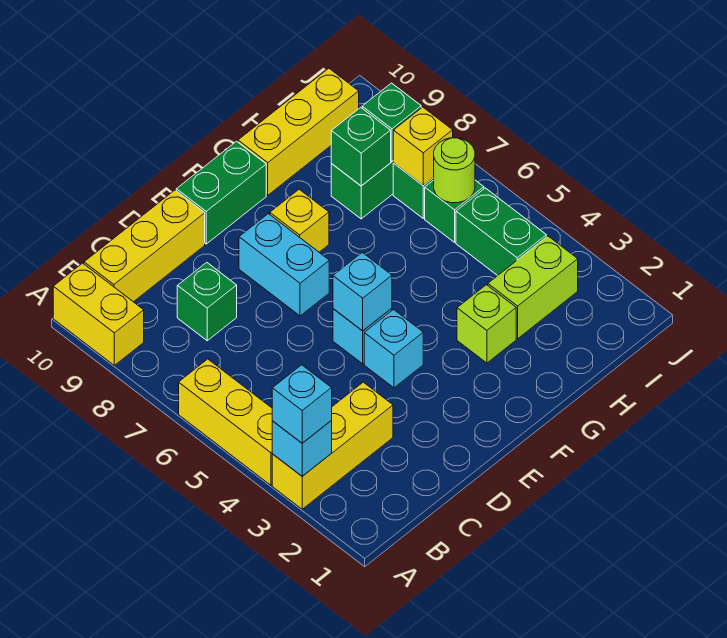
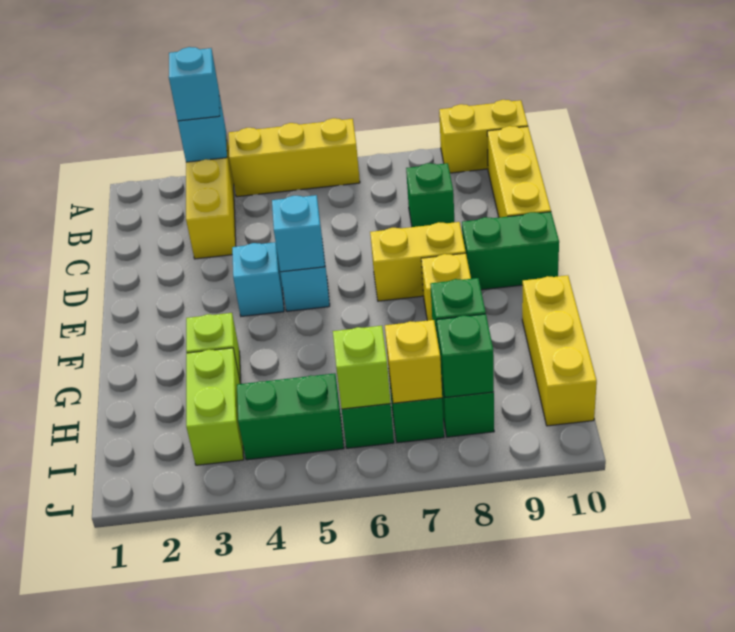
cyan brick E7:E8 level 1 -> yellow brick E7:E8 level 1
green brick E10:F10 level 1 -> green brick E9:E10 level 1
lime round brick I6 level 2 -> lime brick I6 level 2

